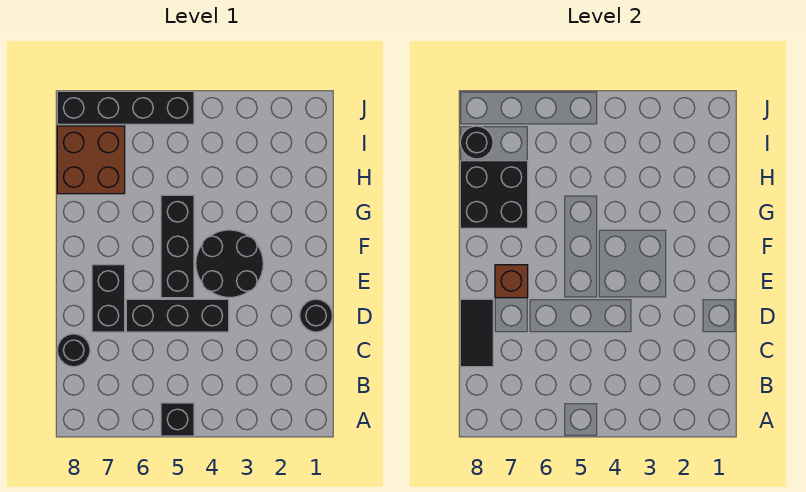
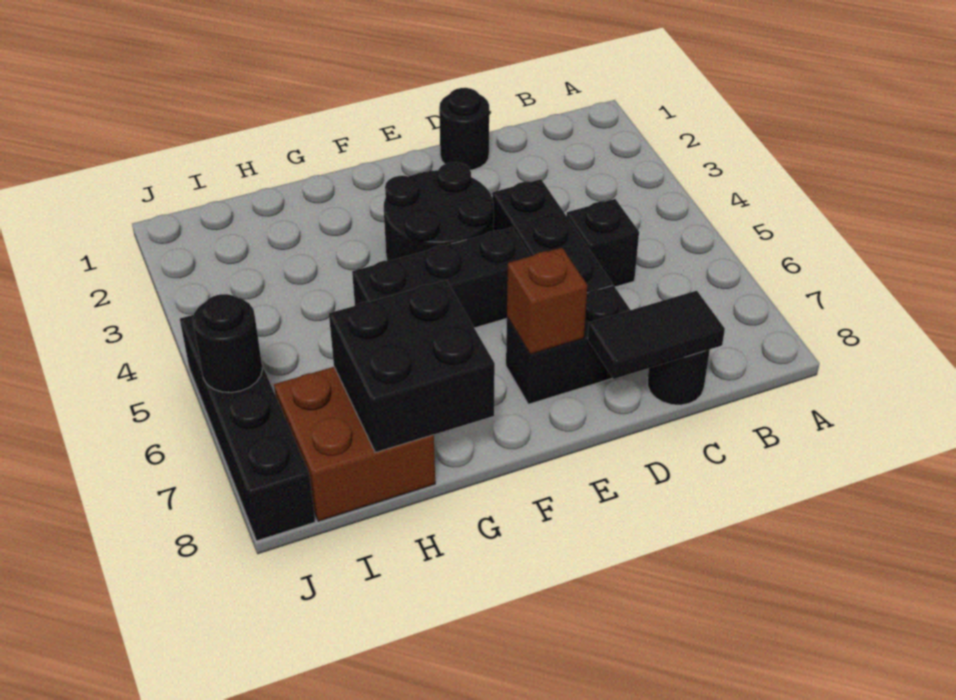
black brick A5 level 1 -> black brick C5 level 1
black round brick I8 level 2 -> black round brick J6 level 2

